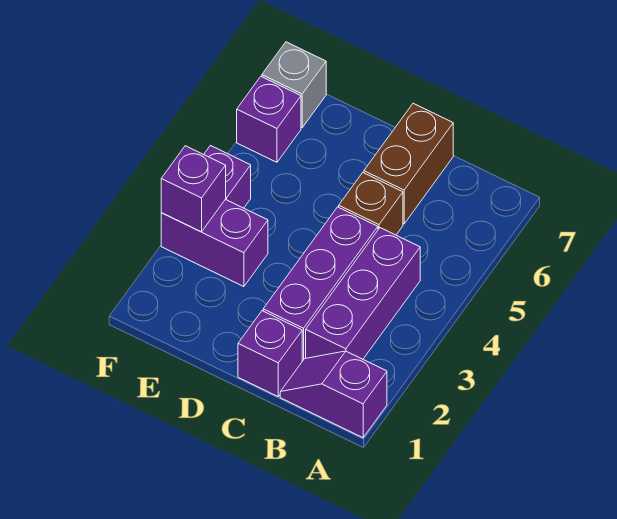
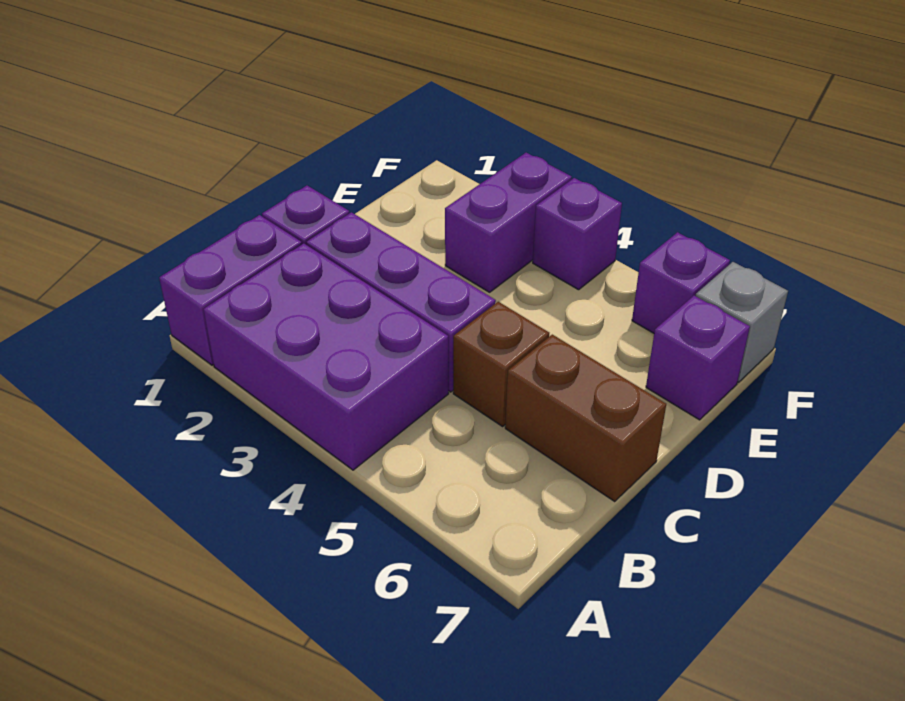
purple slope A1:B1 level 1 top A -> purple brick A1:B1 level 1
purple brick B2:B4 level 1 -> purple brick A2:B4 level 1
purple brick F3 level 2 -> purple brick E7 level 1

